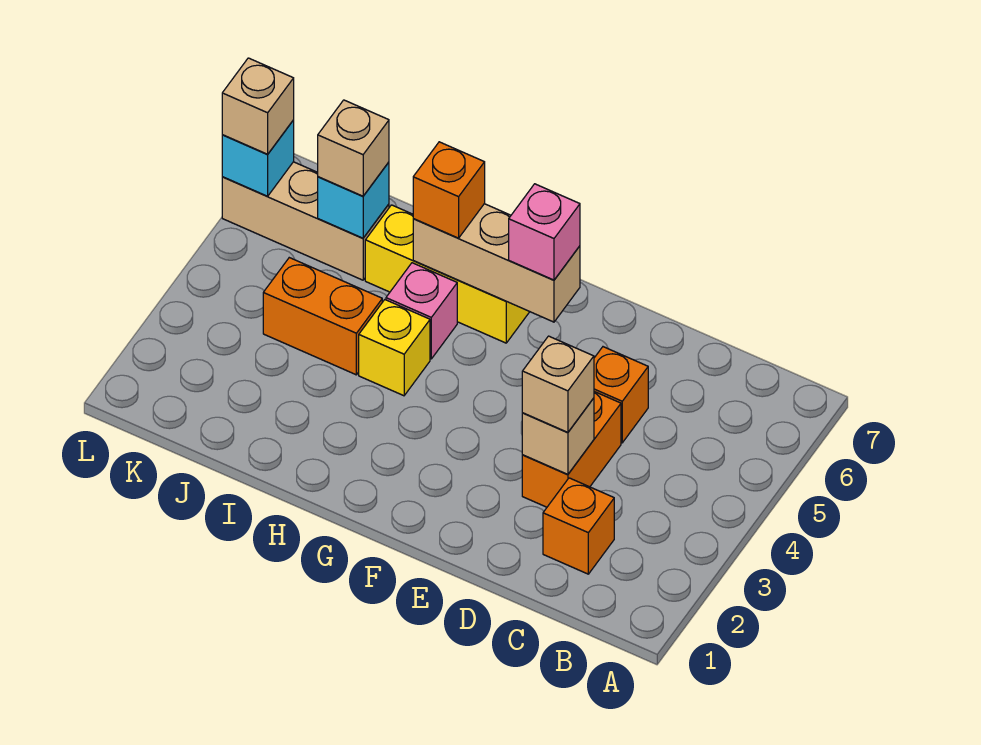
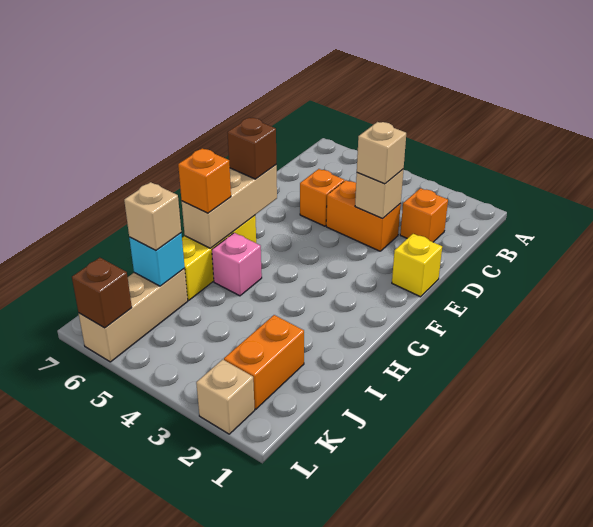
pink brick F6 level 3 -> brown brick F6 level 3
yellow brick H4 level 1 -> yellow brick E1 level 1
orange brick I4:J4 level 1 -> orange brick J2:K2 level 1
cyan brick L6 level 2 -> brown brick L6 level 2
tan brick L6 level 3 -> tan brick L2 level 1

